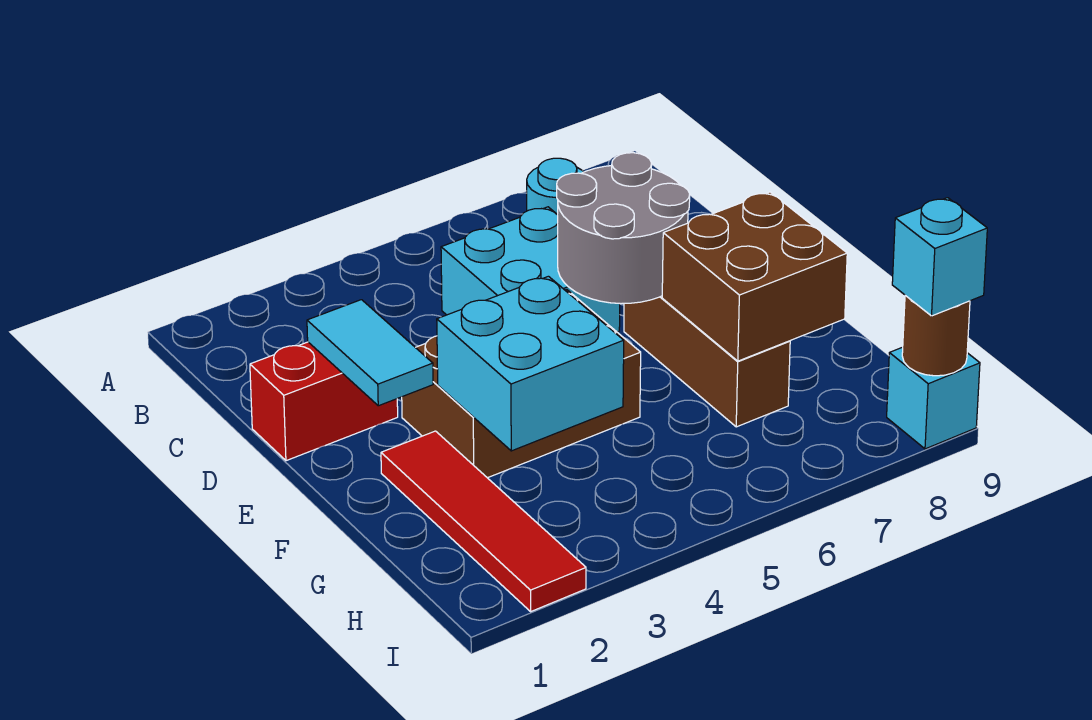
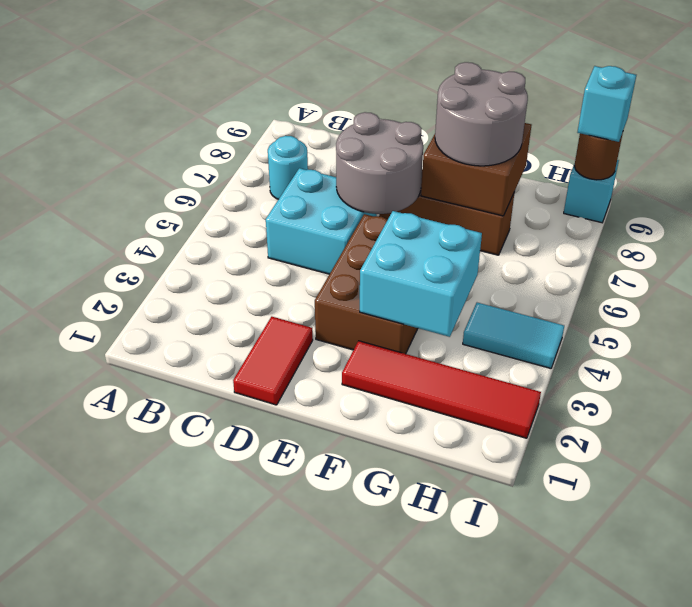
red brick D1:D2 level 1 -> red tile D1:D2 level 1
cyan tile D2:E2 level 2 -> cyan tile H4:I4 level 1
none -> grey round brick F7:G8 level 3

